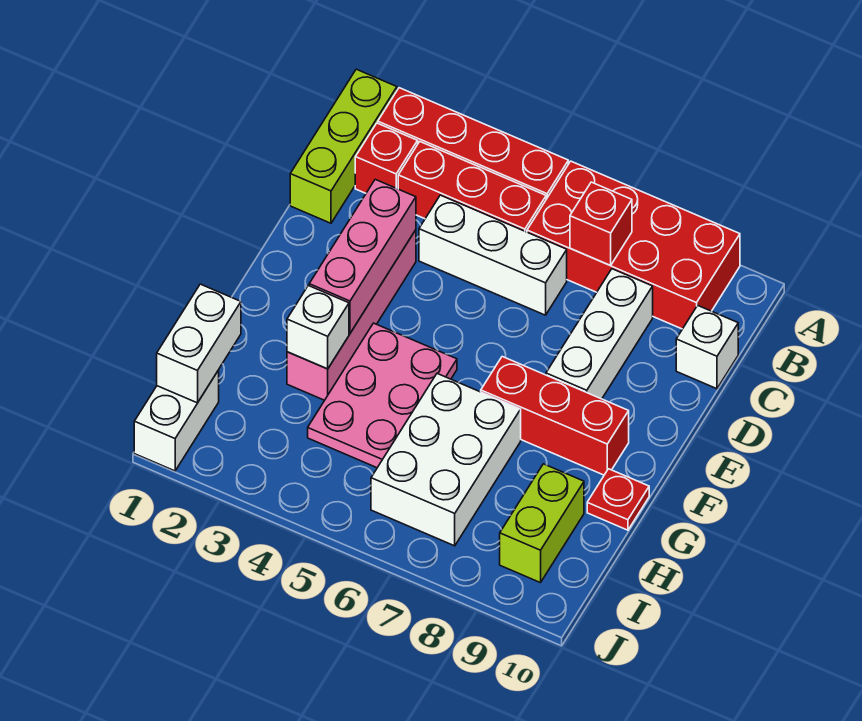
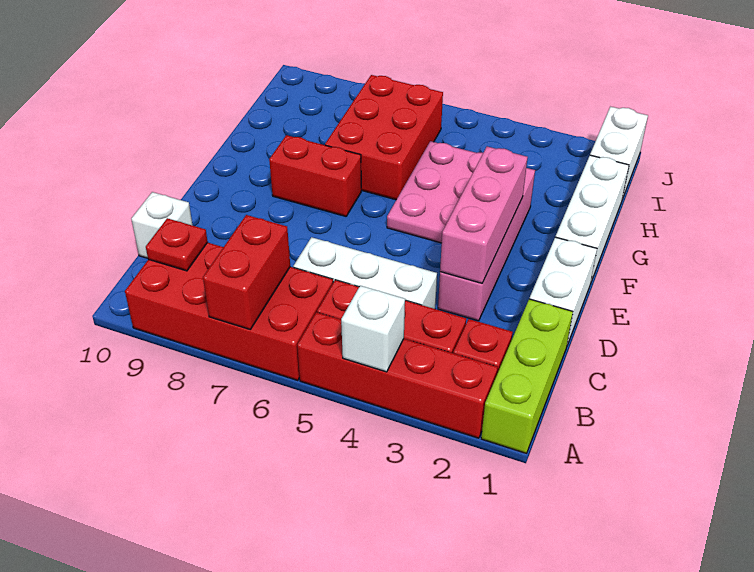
red brick B7 level 2 -> red brick A7:B7 level 2
white brick C8:E8 level 1 -> white brick F1:H1 level 1
red brick F7:F9 level 1 -> red brick F7:F8 level 1
white brick G3 level 2 -> white brick A4 level 2
white brick G6:I7 level 1 -> red brick G6:I7 level 1
red plate G10 level 1 -> red plate B9 level 2
white brick H1:I1 level 2 -> white brick D1:E1 level 1
lime brick H9:I9 level 1 -> none

